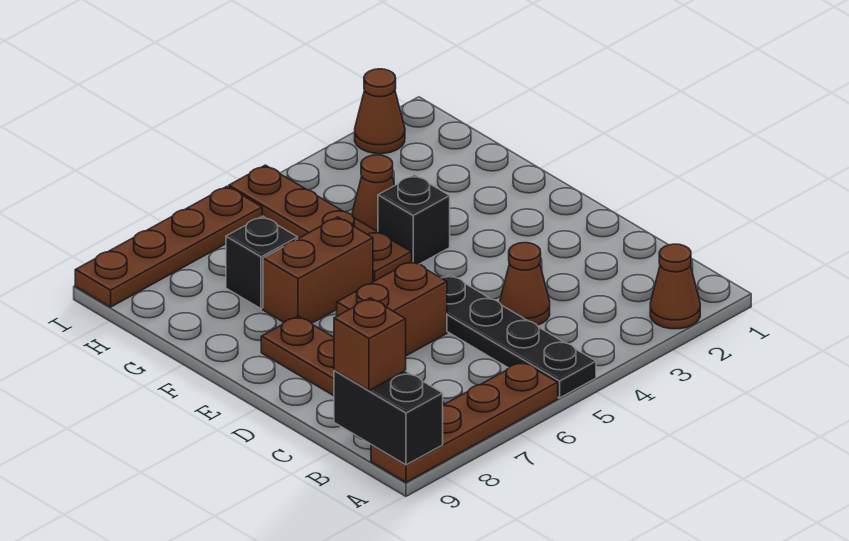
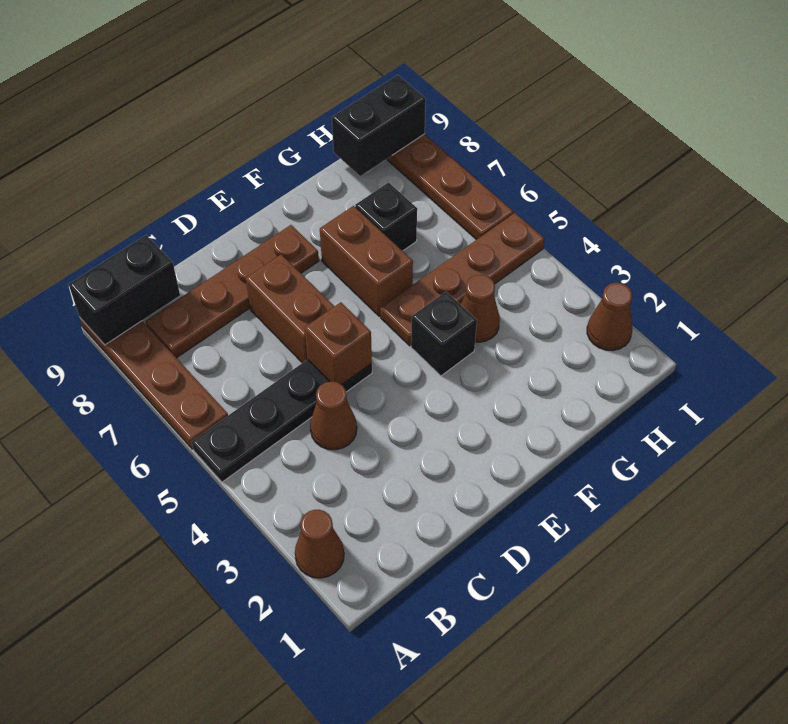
brown brick B9 level 3 -> brown brick D5 level 2
none -> black brick H9:I9 level 2

